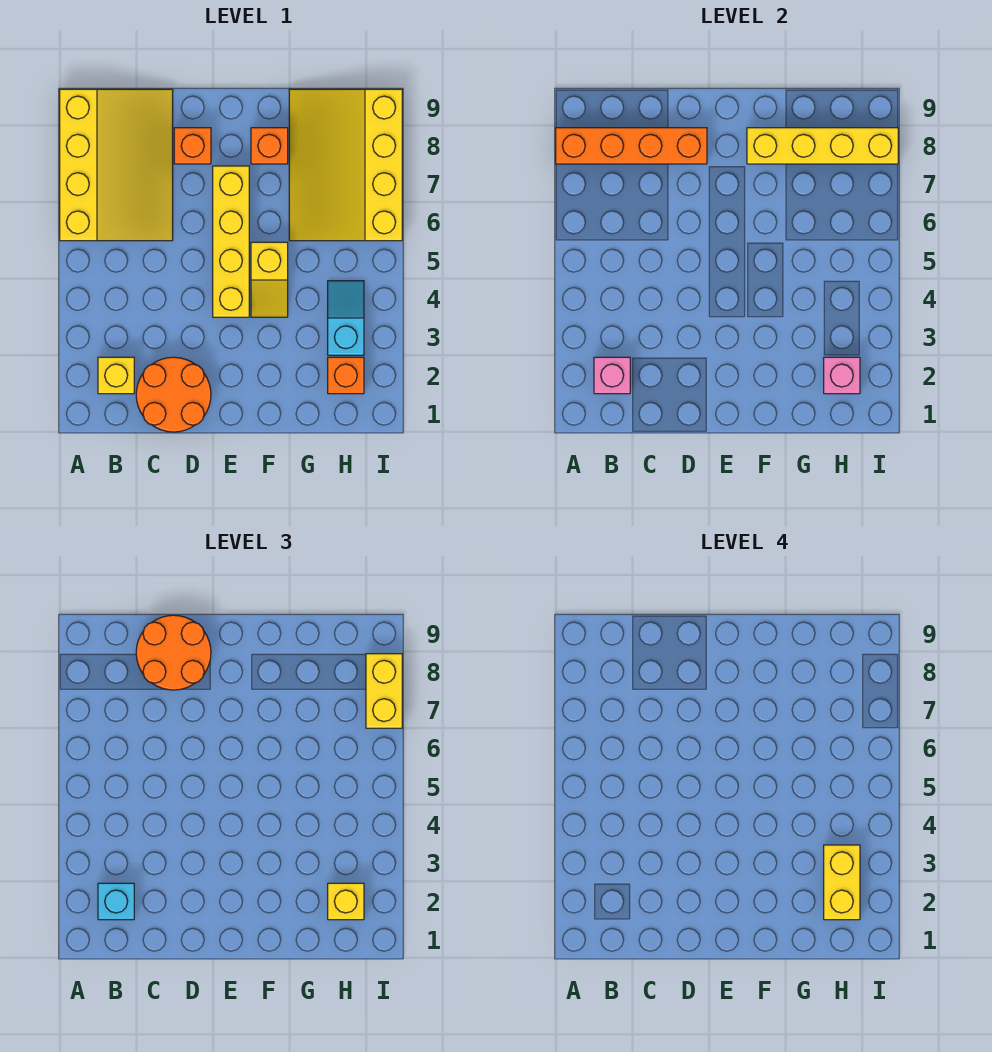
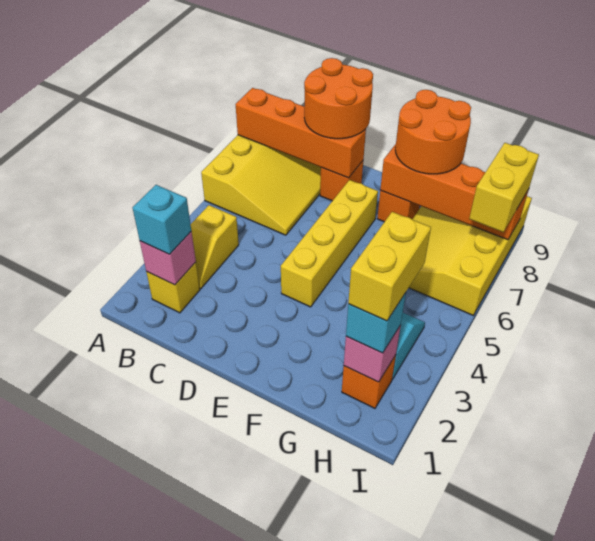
orange round brick C1:D2 level 1 -> orange round brick F8:G9 level 3
yellow slope F4:F5 level 1 top 5 -> yellow slope B3:B4 level 1 top 4
yellow brick F8:I8 level 2 -> orange brick F8:I8 level 2
yellow brick H2 level 3 -> cyan brick H2 level 3

